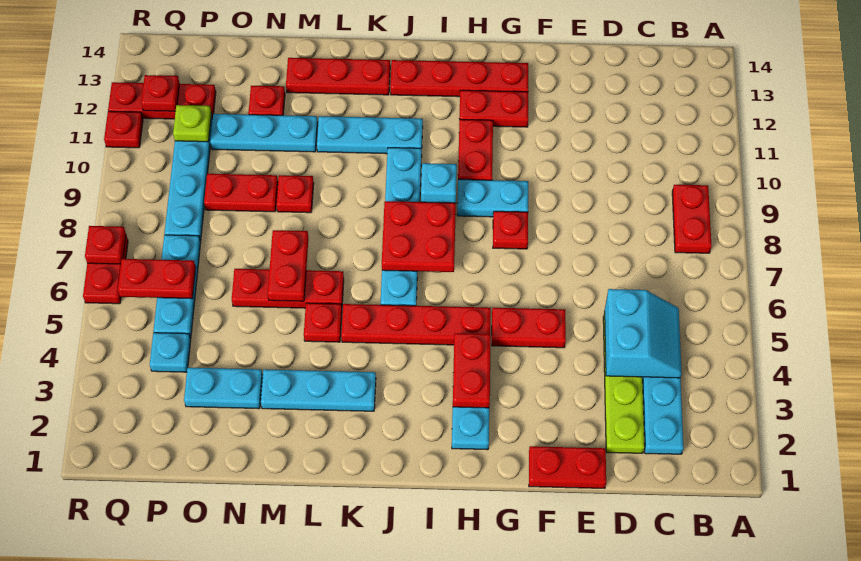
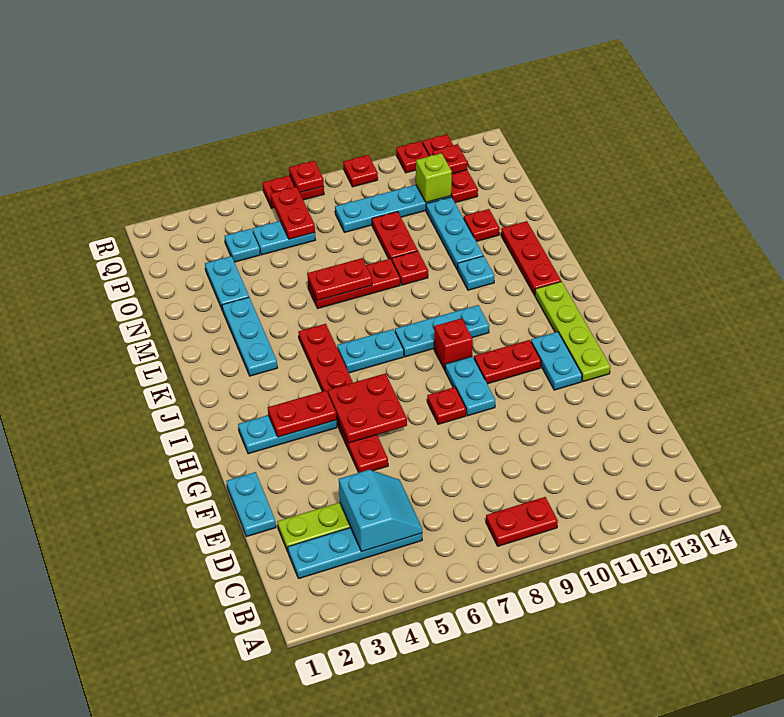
cyan slope C4:D5 level 2 top D -> cyan slope C4:D5 level 2 top 4
red plate E1:F1 level 1 -> cyan plate E1:F1 level 1
red plate G12:H12 level 1 -> cyan plate G12:H12 level 1
red plate G13:J13 level 1 -> lime plate G13:J13 level 1
red plate I7:J8 level 2 -> red plate G5:H6 level 2
cyan brick I9 level 1 -> red brick I9 level 1
cyan plate J11:L11 level 1 -> cyan plate L11 level 1
red plate L5 level 1 -> red plate R9 level 1
red plate L6:N6 level 1 -> red plate M6:M8 level 1
cyan plate P5:P7 level 1 -> cyan plate P5:P6 level 1
lime plate P11 level 2 -> lime brick P11 level 2

